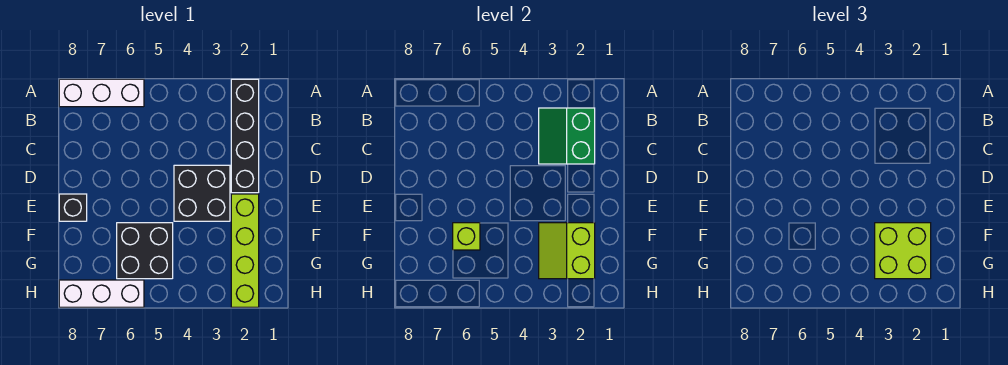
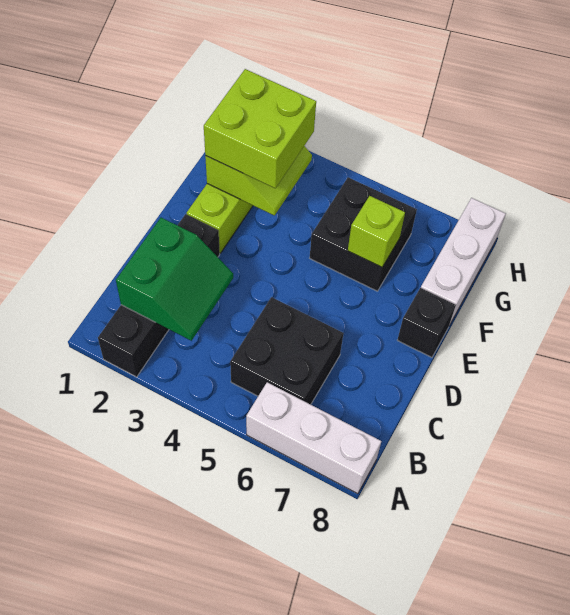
black brick D3:E4 level 1 -> black brick B5:C6 level 1
white brick H6:H8 level 1 -> white brick F8:H8 level 1

